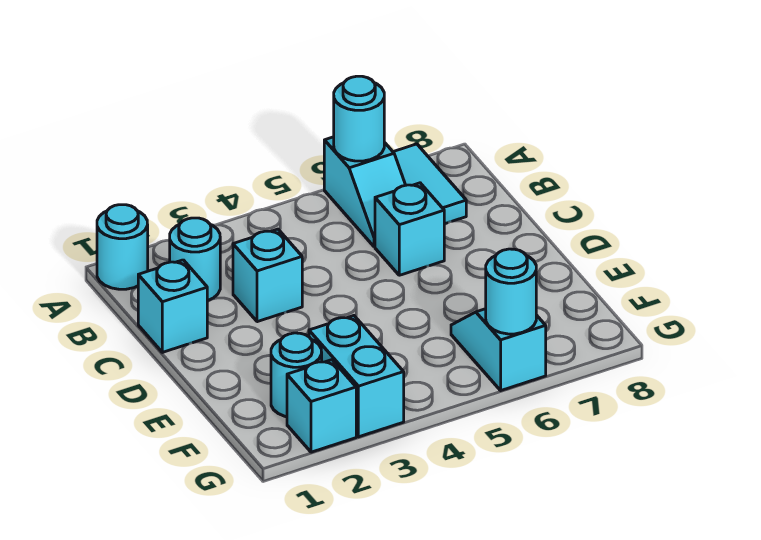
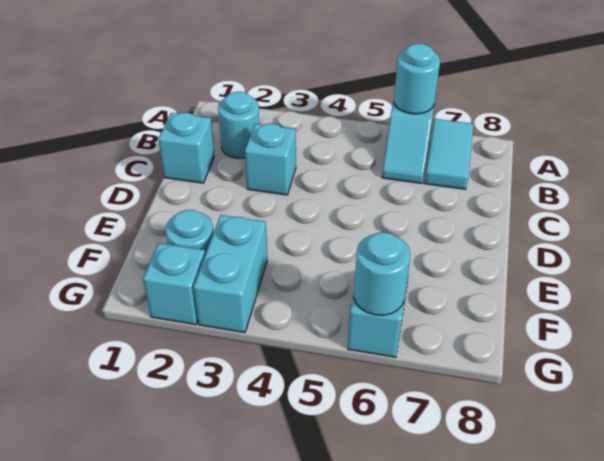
cyan round brick A1 level 1 -> none
cyan brick C6 level 1 -> none

